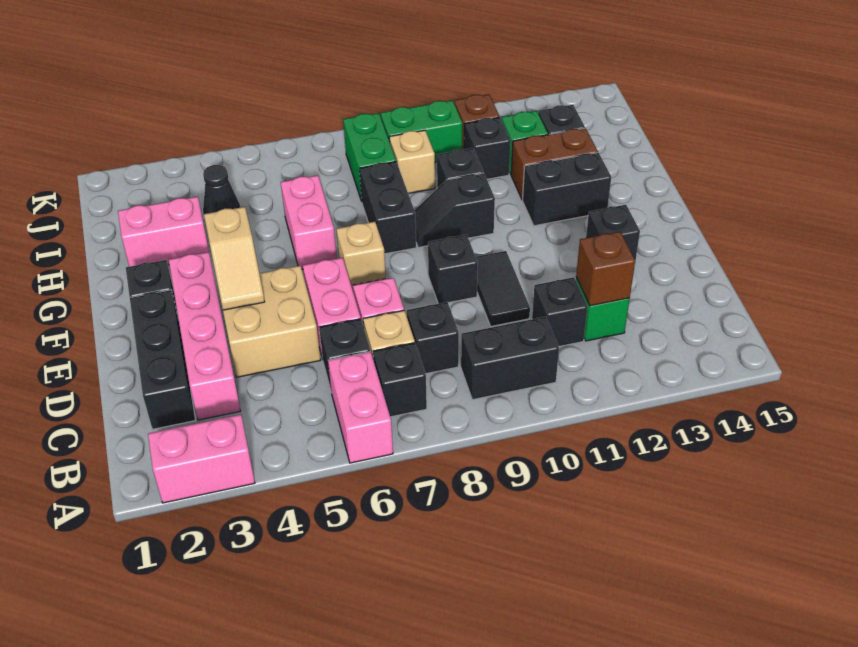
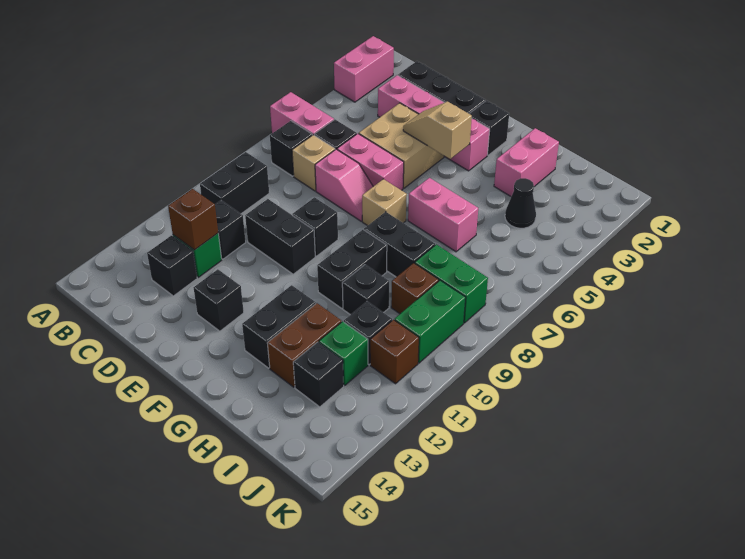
black brick C8 level 1 -> black brick C13 level 1
black tile D10:E10 level 1 -> black brick D10:E10 level 1
black slope G9:G10 level 1 top 10 -> black brick G9:G10 level 1
tan brick I9 level 1 -> brown brick I9 level 1

